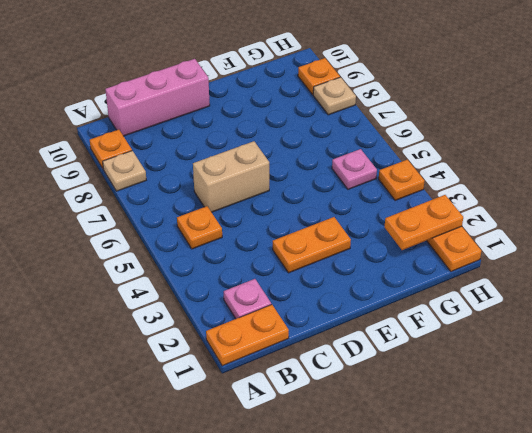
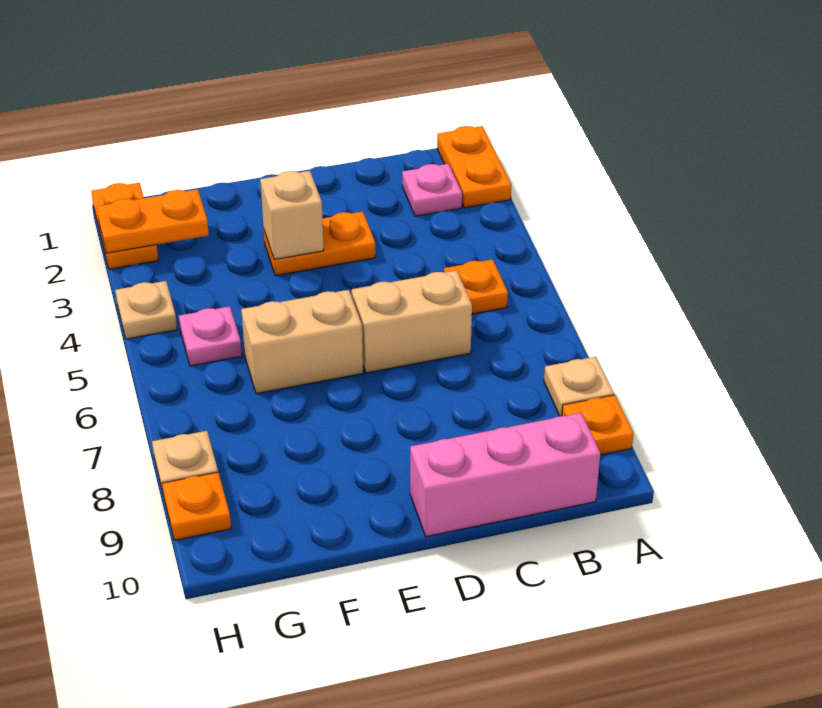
orange plate A1:B1 level 1 -> orange plate A1:A2 level 1
none -> tan brick E3 level 2
none -> tan brick E6:F6 level 1
orange plate H4 level 1 -> tan plate H4 level 1

